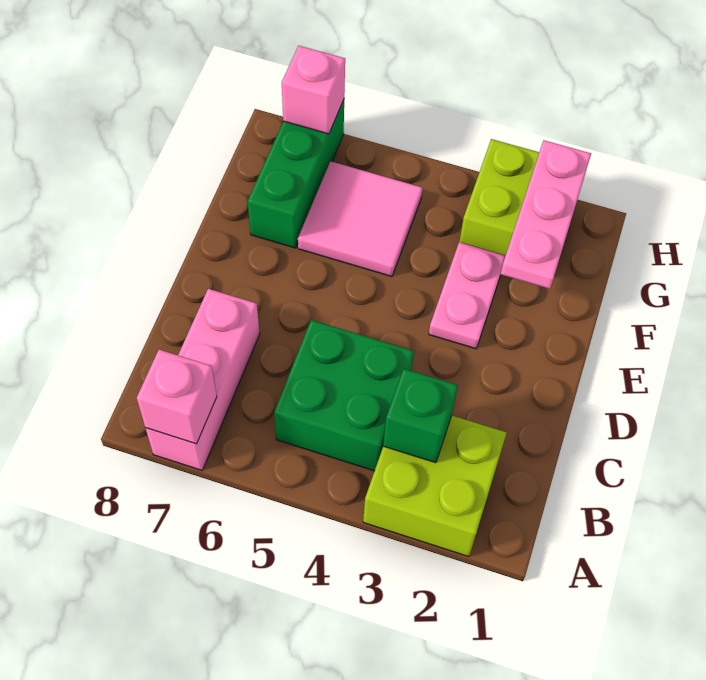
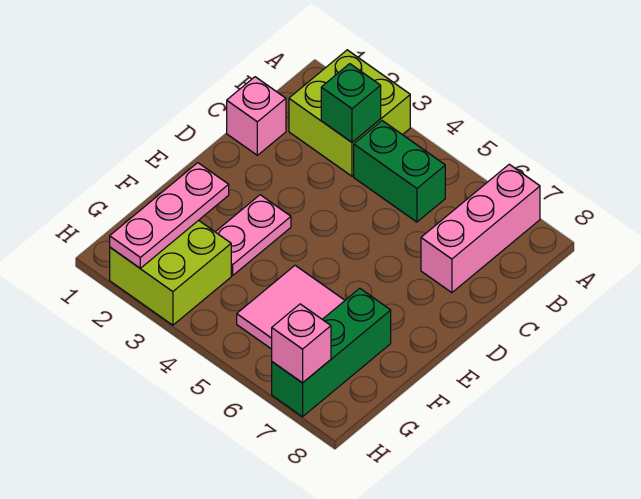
pink brick A7 level 2 -> pink brick C1 level 1
green brick B4:C5 level 1 -> green brick B4:B5 level 1

